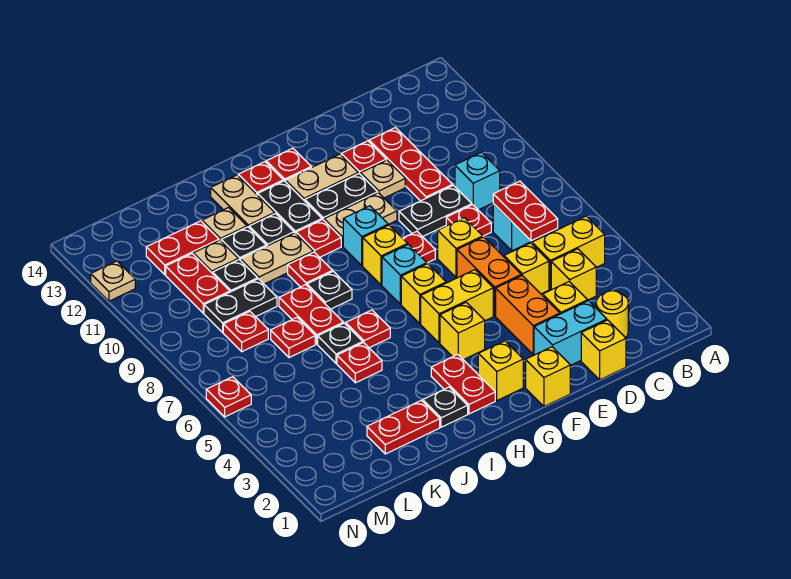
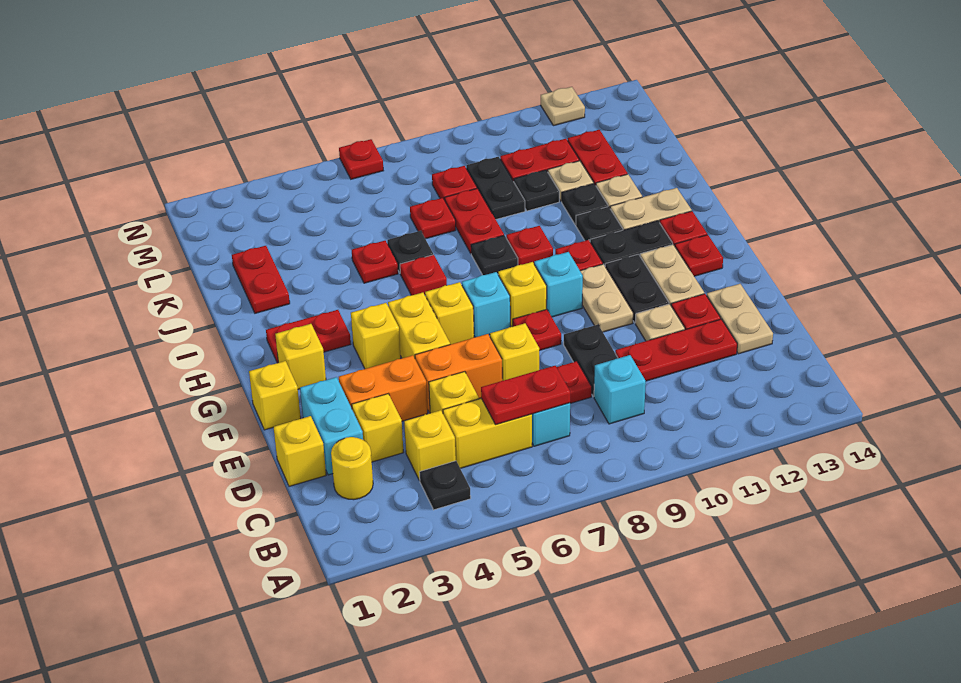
yellow brick B5:C5 level 1 -> yellow brick C5:C6 level 1
black plate I2 level 1 -> black plate B4 level 1
tan plate I10:J10 level 1 -> tan plate D13:E13 level 1
red plate J7:J8 level 1 -> red plate J8:K8 level 1

